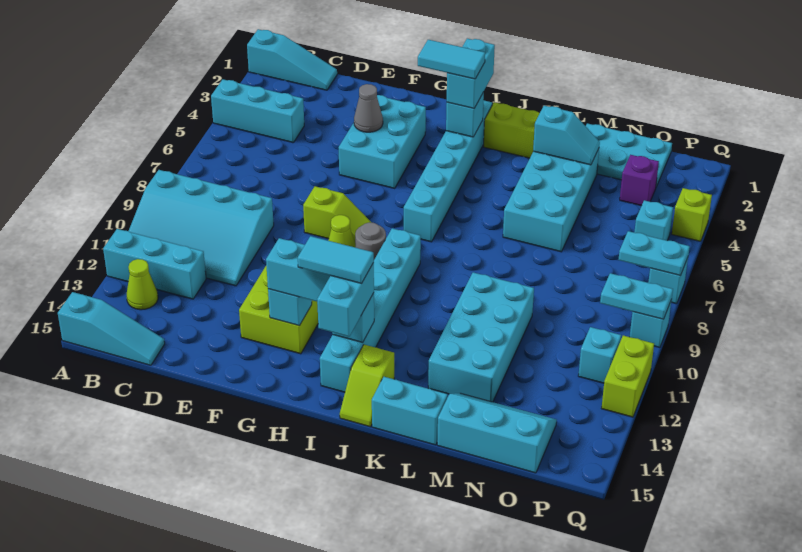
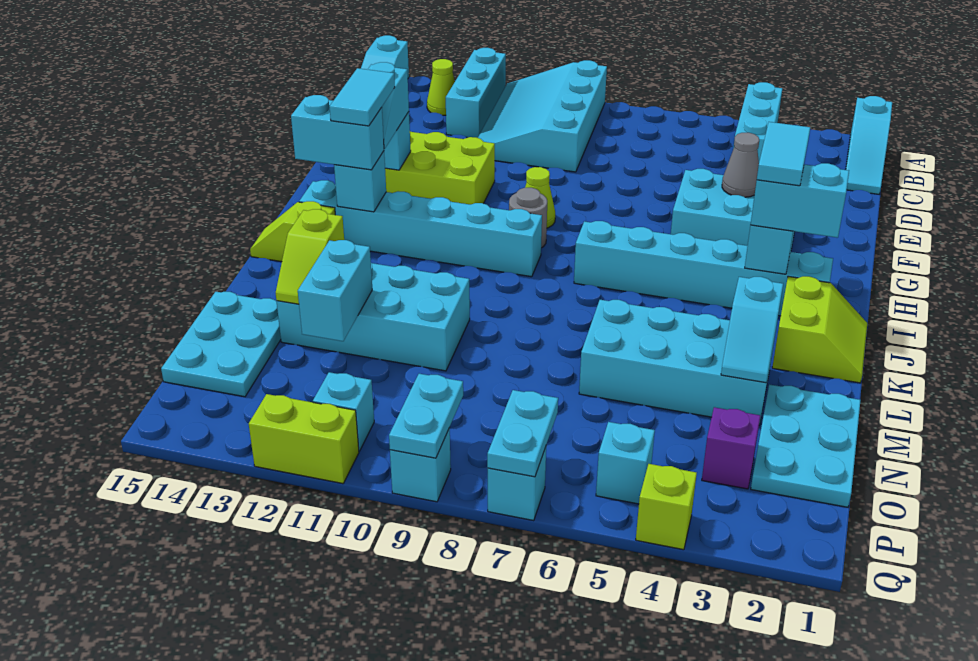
lime slope F8:G8 level 1 top F -> lime slope L13:M13 level 2 top L
cyan brick K15:L15 level 1 -> cyan brick M12:N12 level 2
cyan slope M14:O15 level 1 top 15 -> cyan plate M14:O15 level 1

